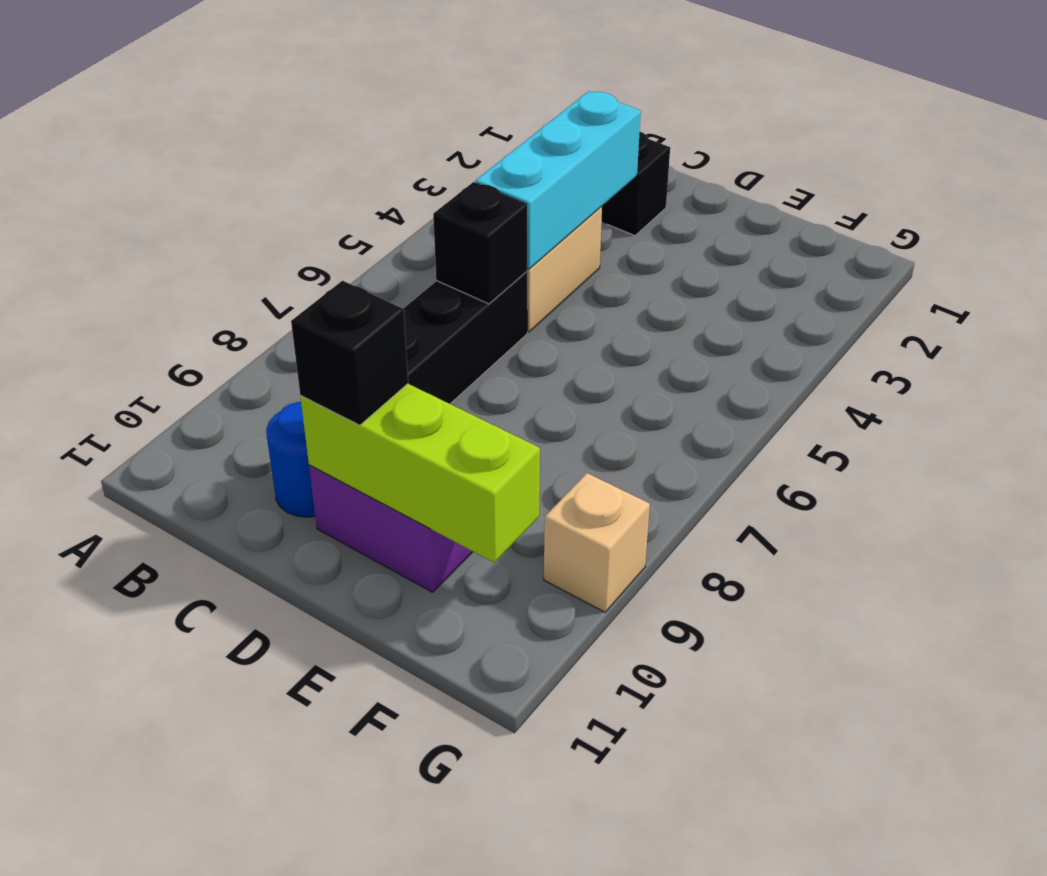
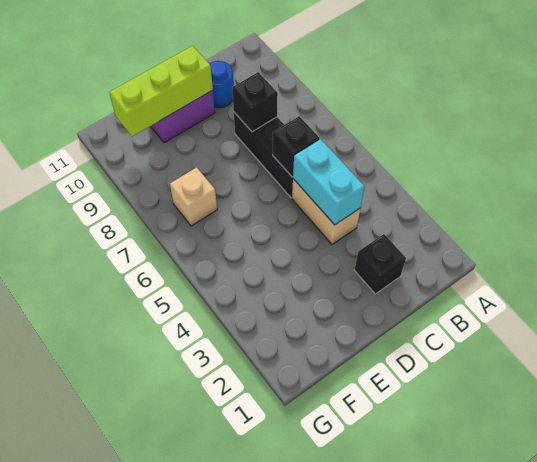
cyan brick C3:C5 level 2 -> cyan brick C4:C5 level 2
black brick D10 level 3 -> black brick C8 level 2
tan brick G9 level 1 -> tan brick F7 level 1

